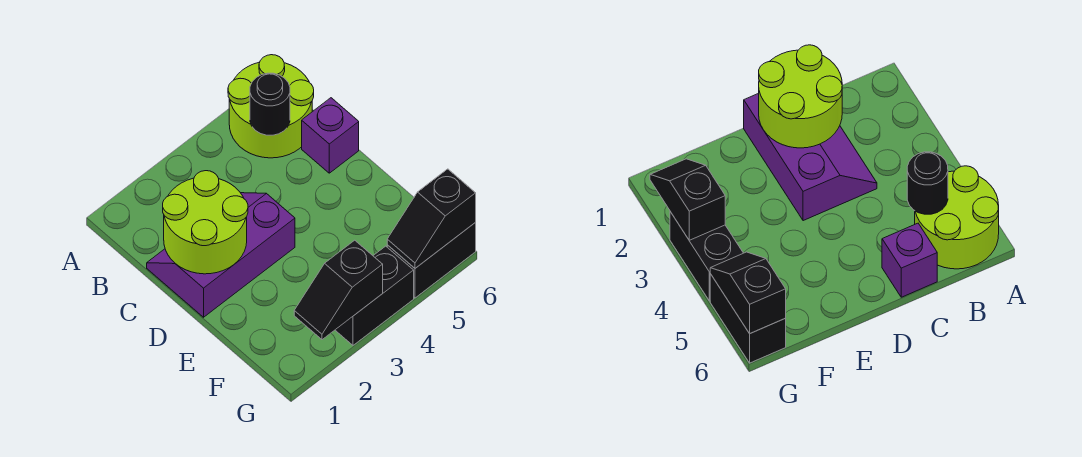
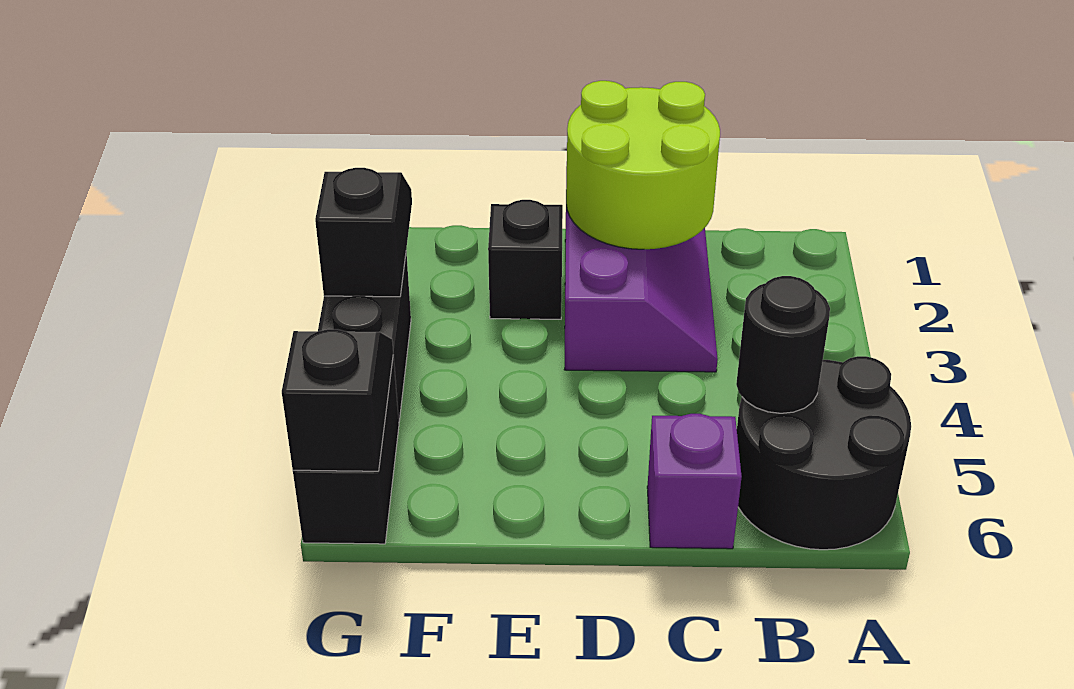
lime round brick A5:B6 level 1 -> black round brick A5:B6 level 1
none -> black brick E2 level 1

